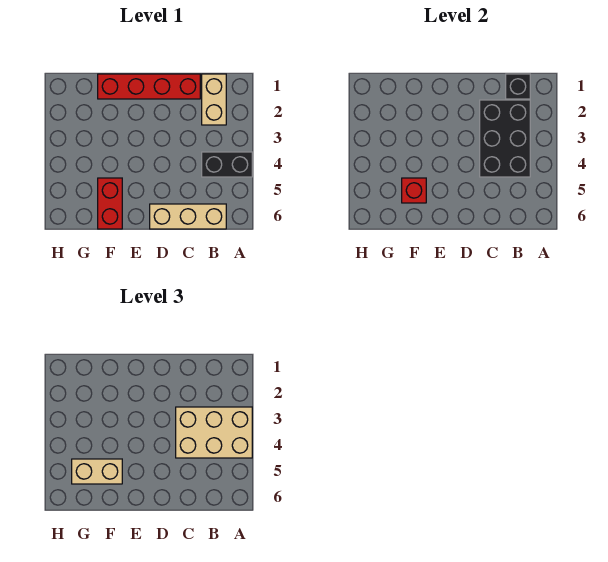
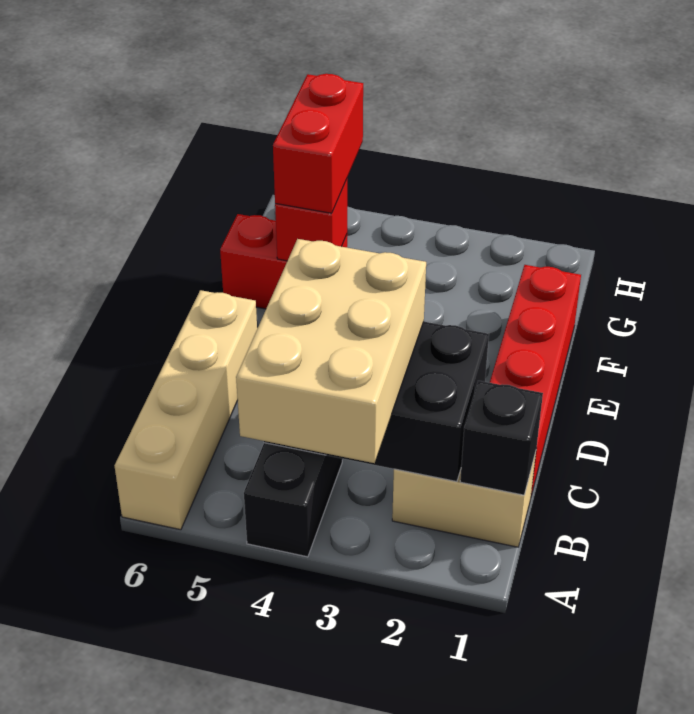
tan brick B6:D6 level 1 -> tan brick A6:D6 level 1
tan brick F5:G5 level 3 -> red brick F5:G5 level 3

